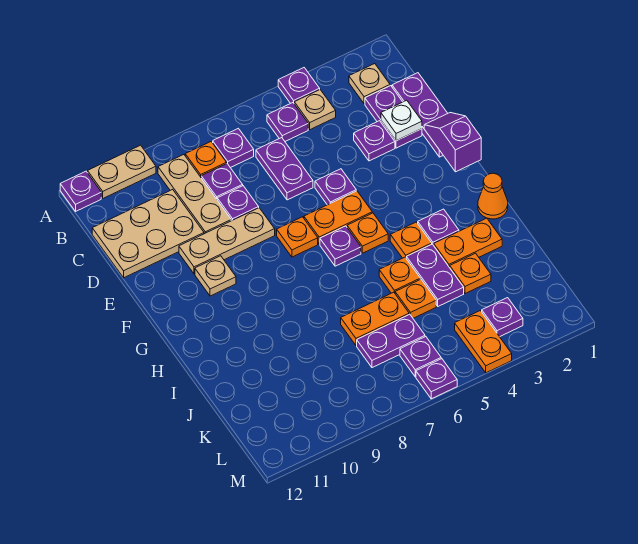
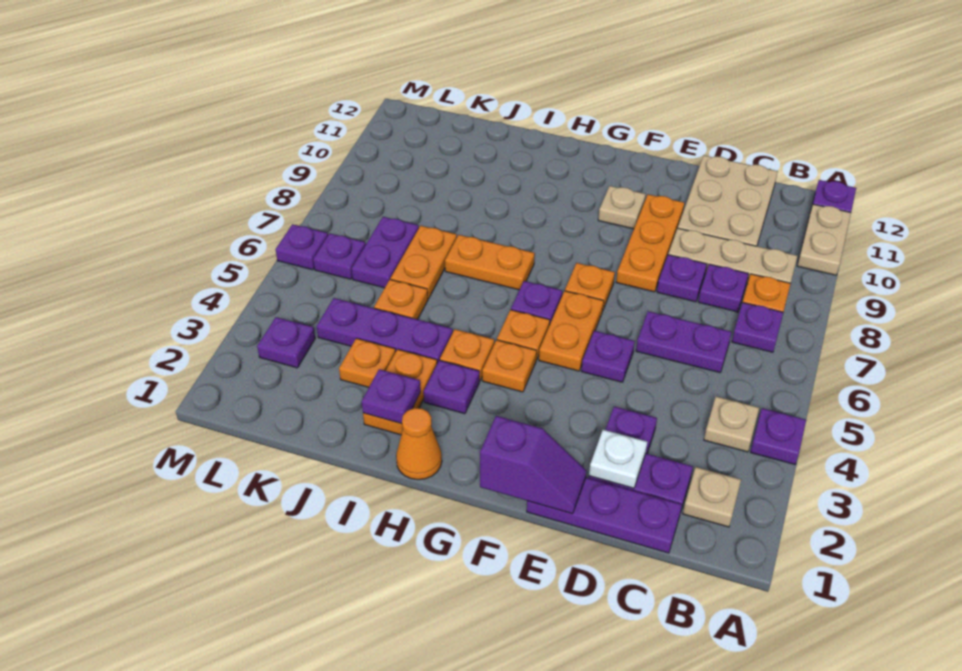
purple plate B5 level 1 -> purple plate I2 level 2
tan plate E8:E10 level 1 -> orange plate E8:E10 level 1
purple plate I4:J4 level 1 -> purple plate I4:K4 level 1
orange plate I5 level 1 -> orange plate G4 level 1
orange plate L4:M4 level 1 -> orange plate H7:I7 level 1

